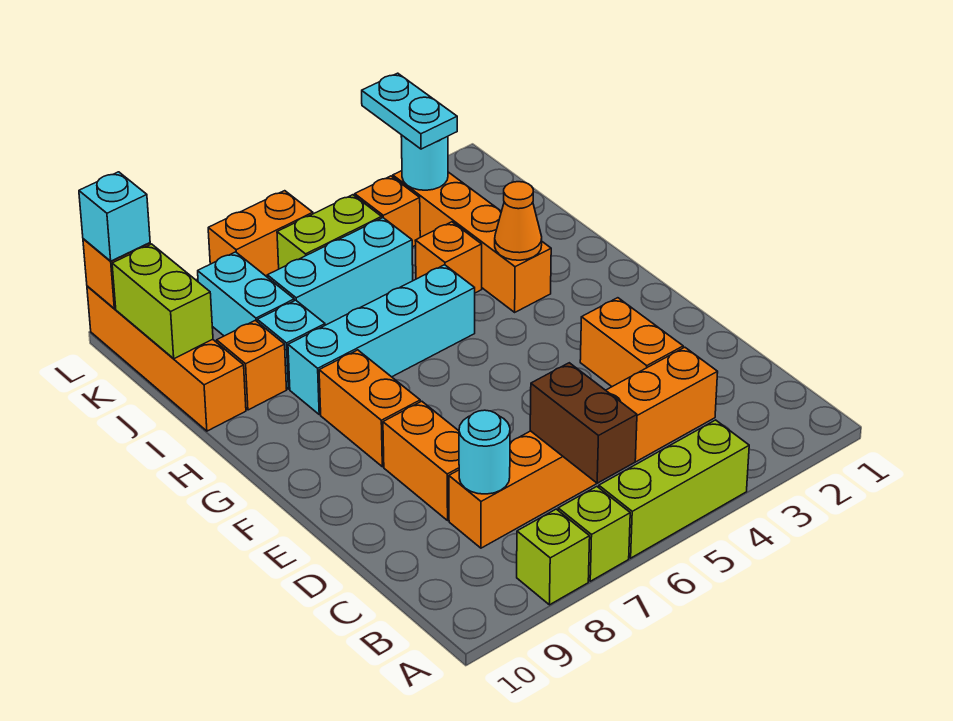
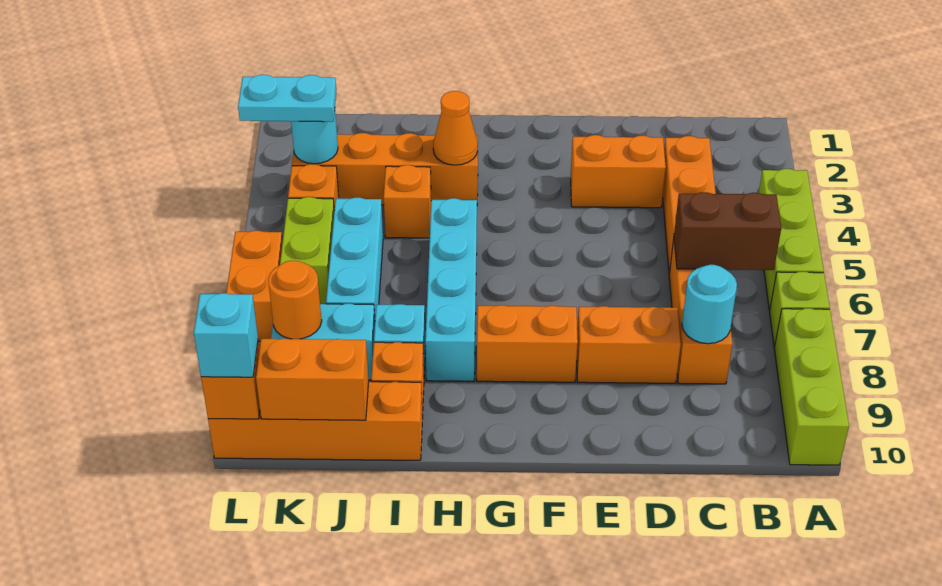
lime brick A8 level 1 -> lime brick A8:A10 level 1
lime brick J10:K10 level 2 -> orange brick J10:K10 level 2
none -> orange round brick K8 level 2

